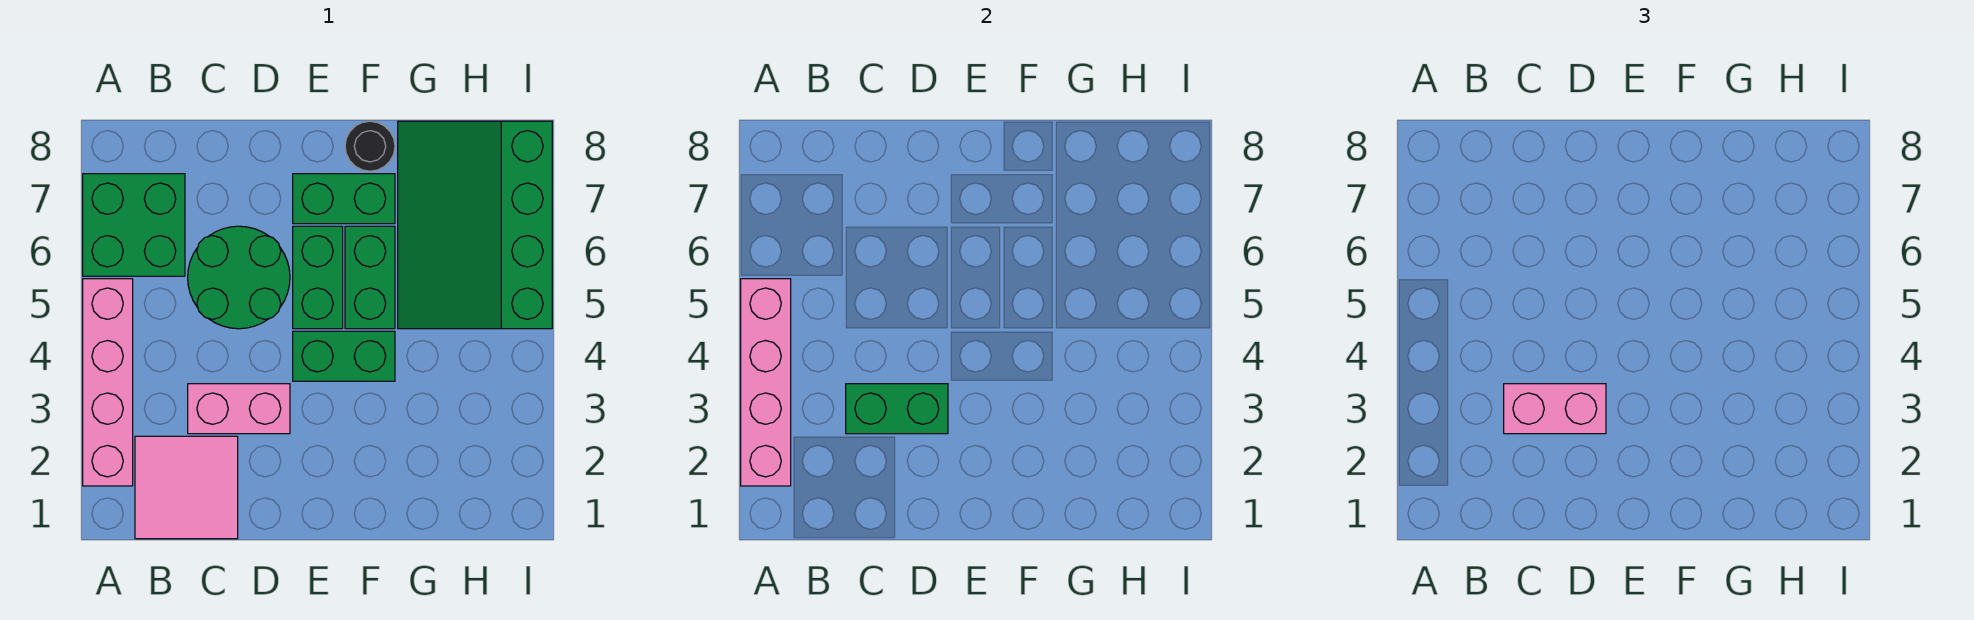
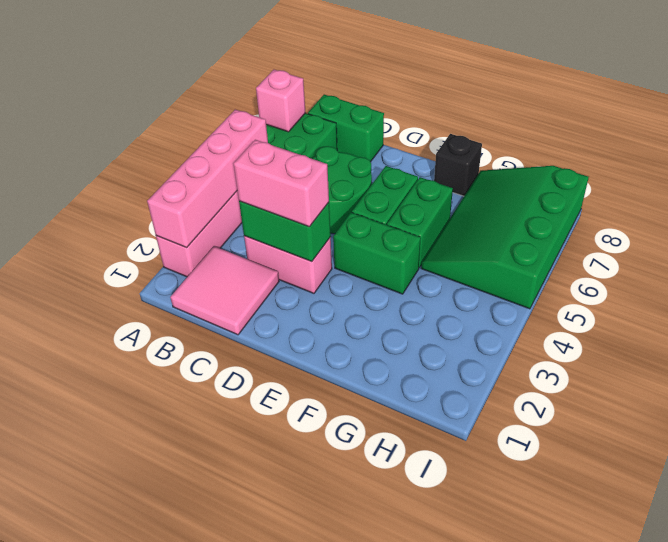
none -> pink brick A7 level 2
green brick E7:F7 level 1 -> green brick B8:C8 level 1
black round brick F8 level 1 -> black brick F8 level 1

